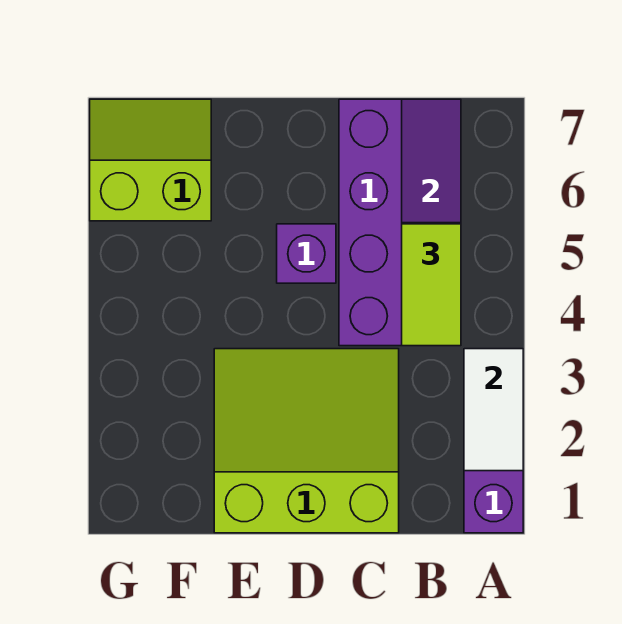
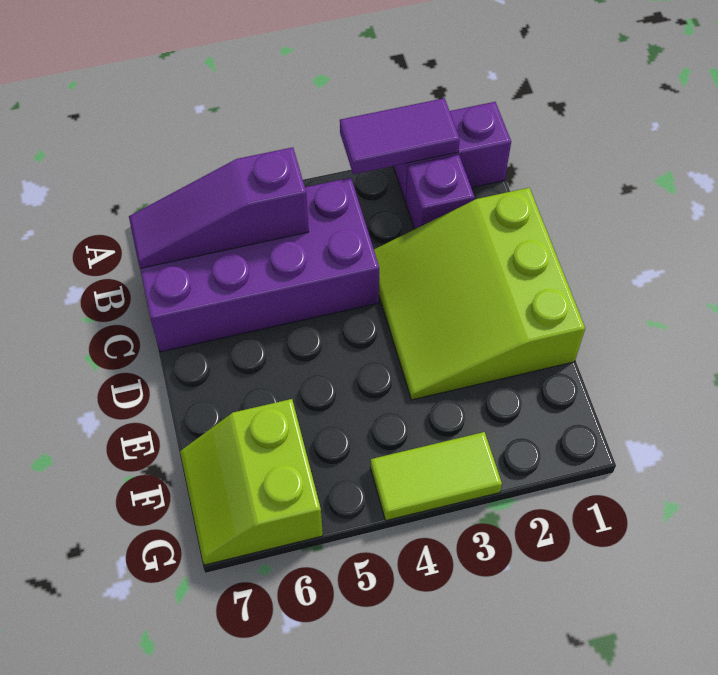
white tile A2:A3 level 2 -> purple tile A2:A3 level 2
lime tile B4:B5 level 3 -> lime tile G3:G4 level 1
purple brick D5 level 1 -> purple brick B2 level 1

